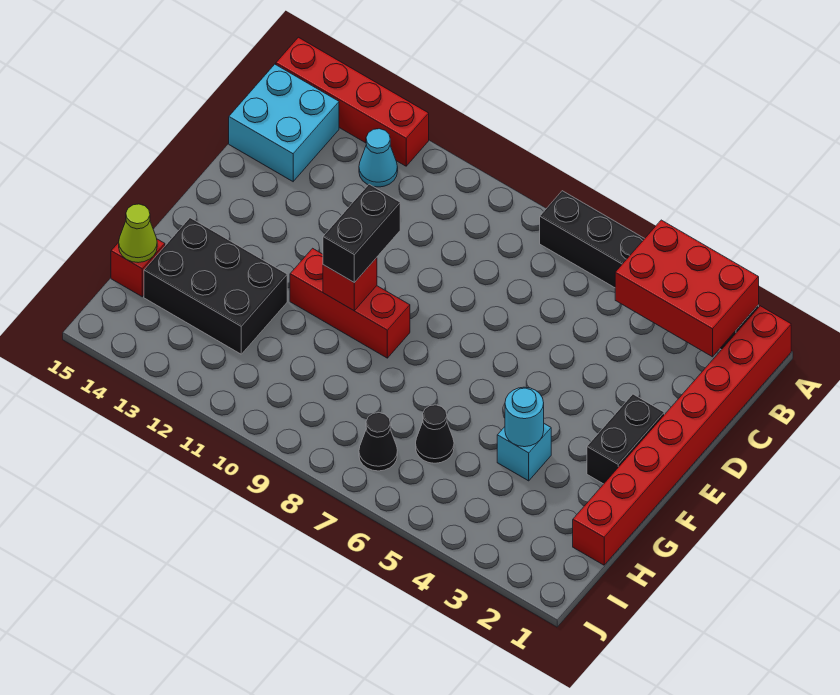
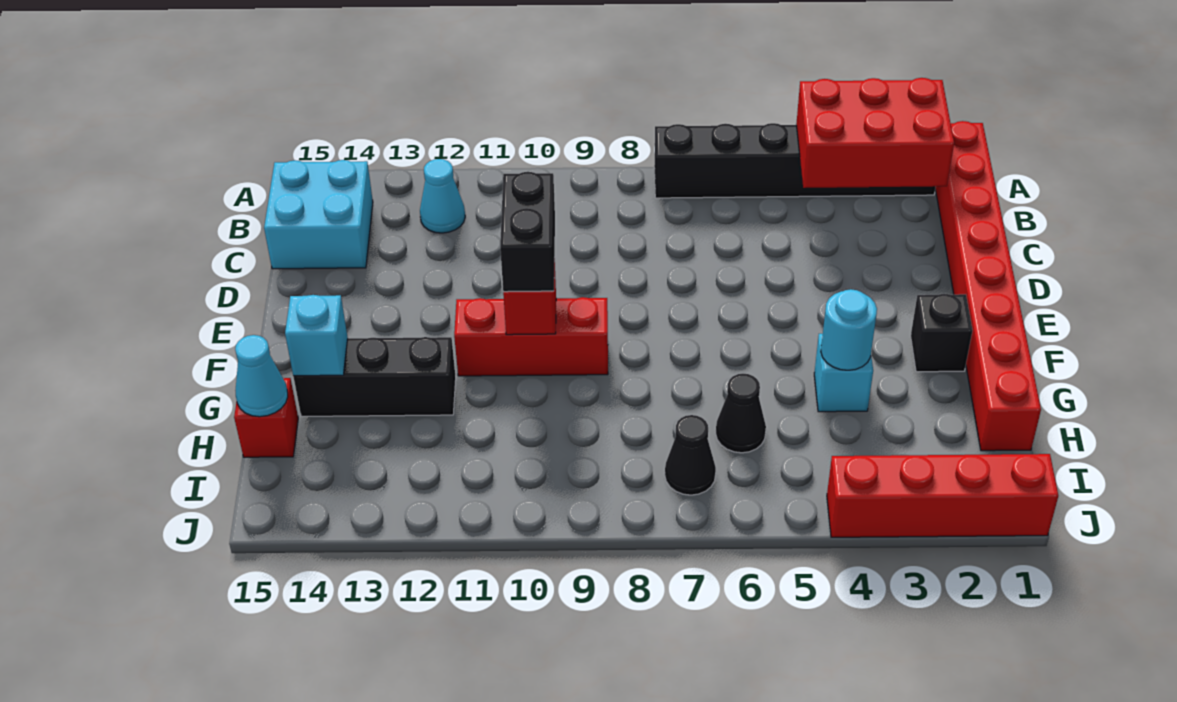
red brick A12:A15 level 1 -> red brick J1:J4 level 1
black brick E2:F2 level 1 -> black brick F2 level 1
black brick G12:H14 level 1 -> black brick G12:G14 level 1
none -> cyan brick G14 level 2
lime cone H15 level 2 -> cyan cone H15 level 2

